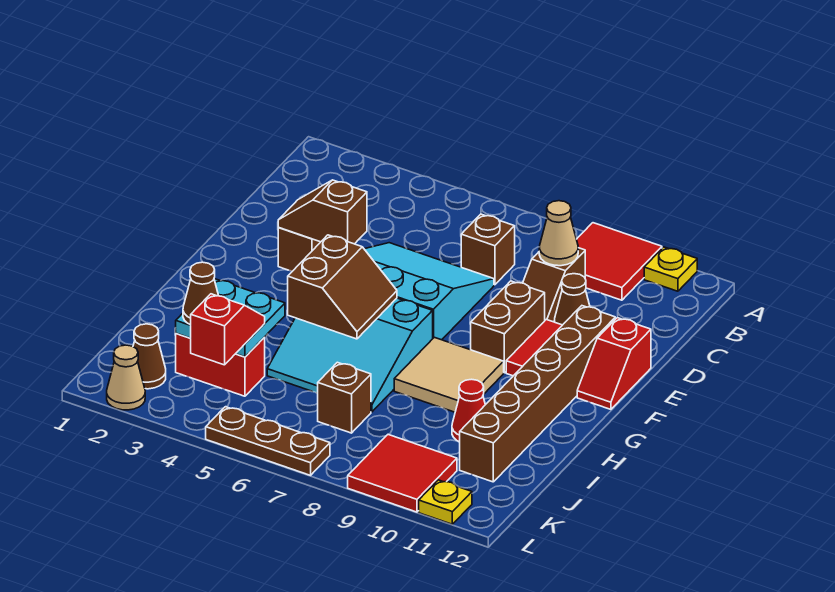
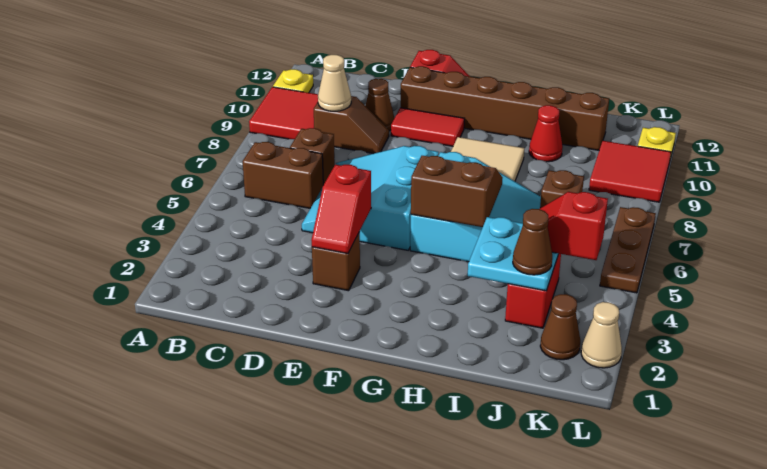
brown slope E3:E4 level 2 top 4 -> red slope E3:E4 level 2 top 4
brown brick E9:F9 level 1 -> brown brick B6:C6 level 1

